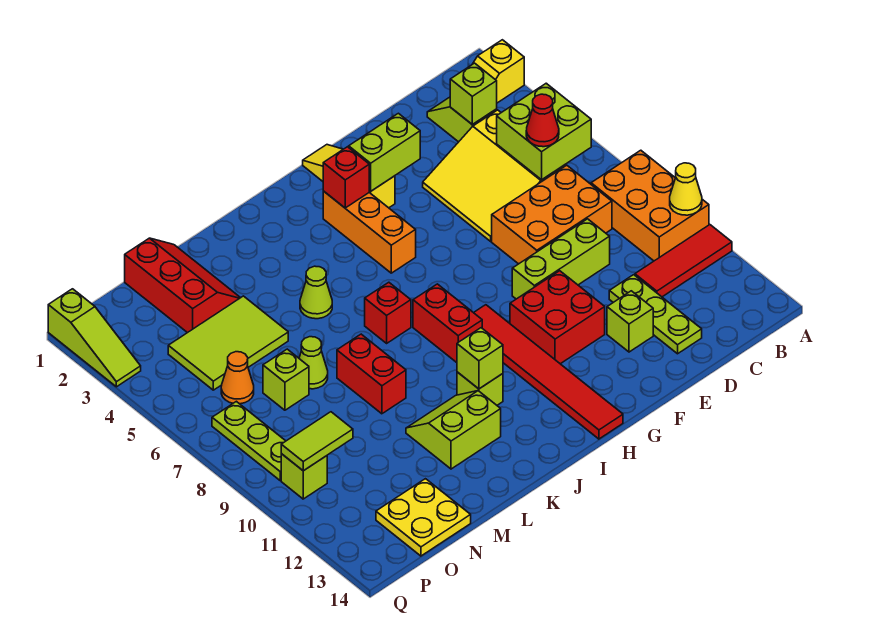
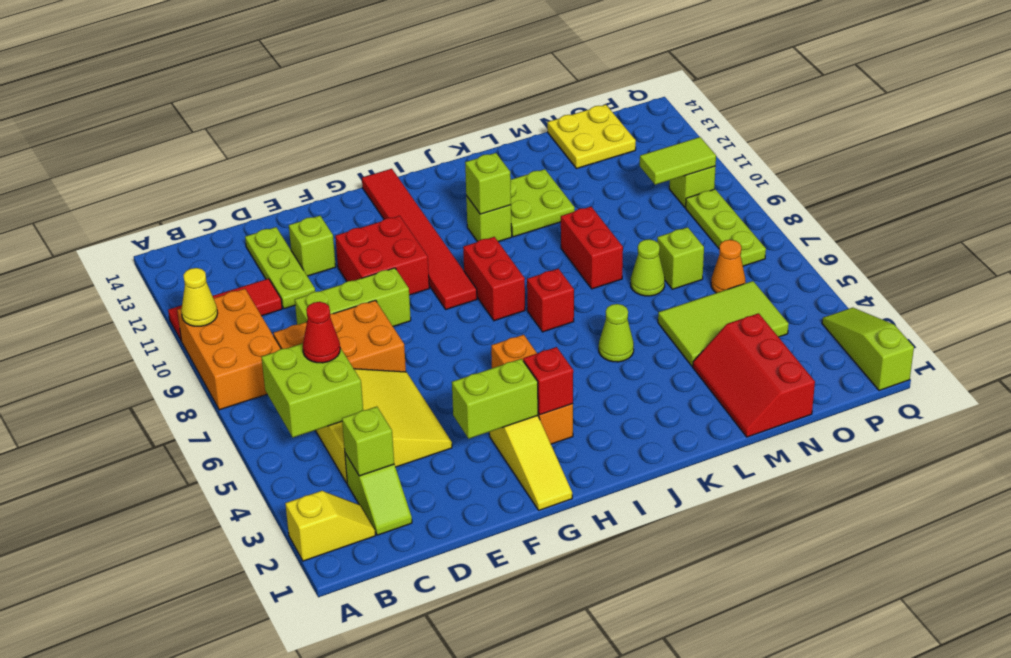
lime slope K11:L12 level 1 top 12 -> lime plate K11:L12 level 1

